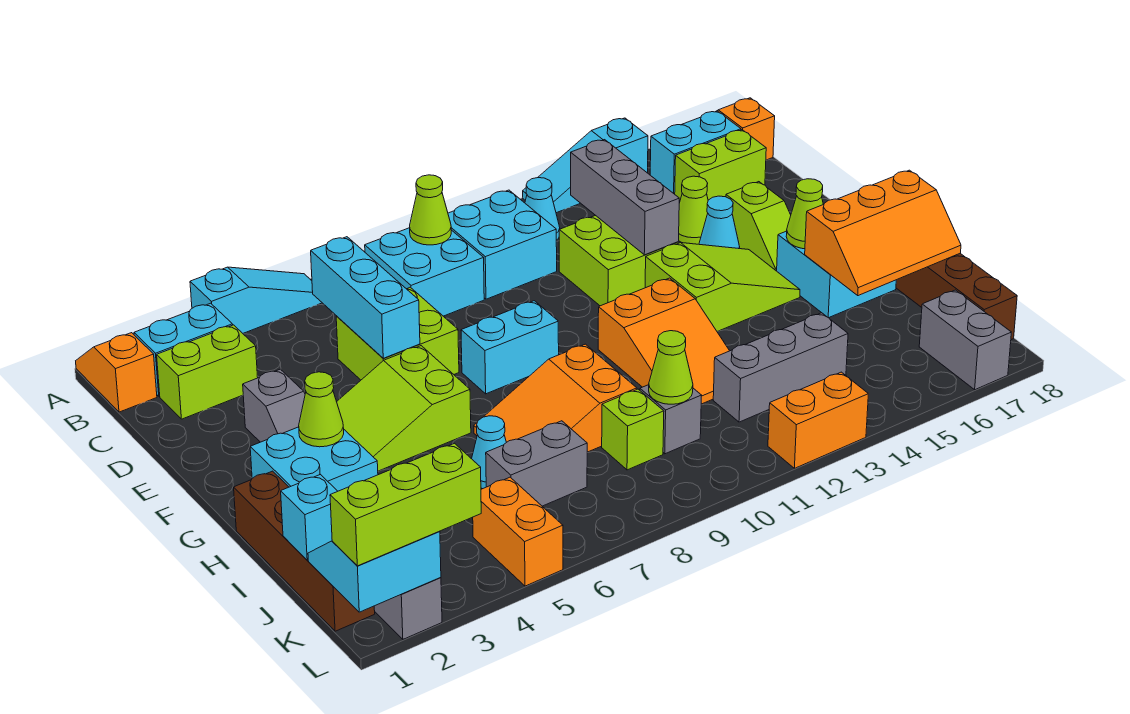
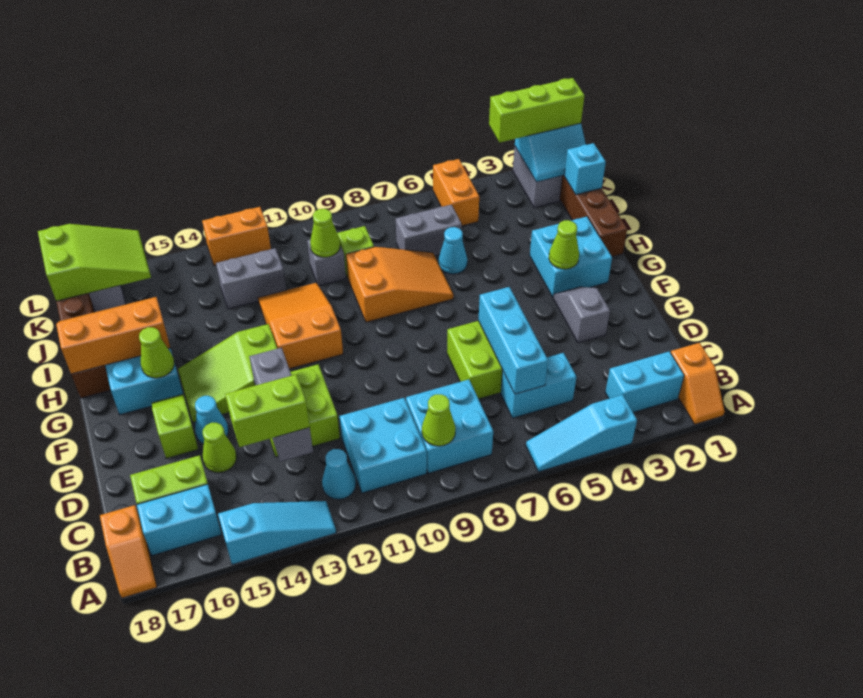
lime brick C2:C3 level 1 -> lime brick C13:C14 level 3
lime slope F4:G6 level 1 top 6 -> lime slope K16:L18 level 2 top 18
cyan brick F8:F9 level 1 -> cyan brick C5:C6 level 1
grey brick J12:J14 level 1 -> grey brick J12:J13 level 1

